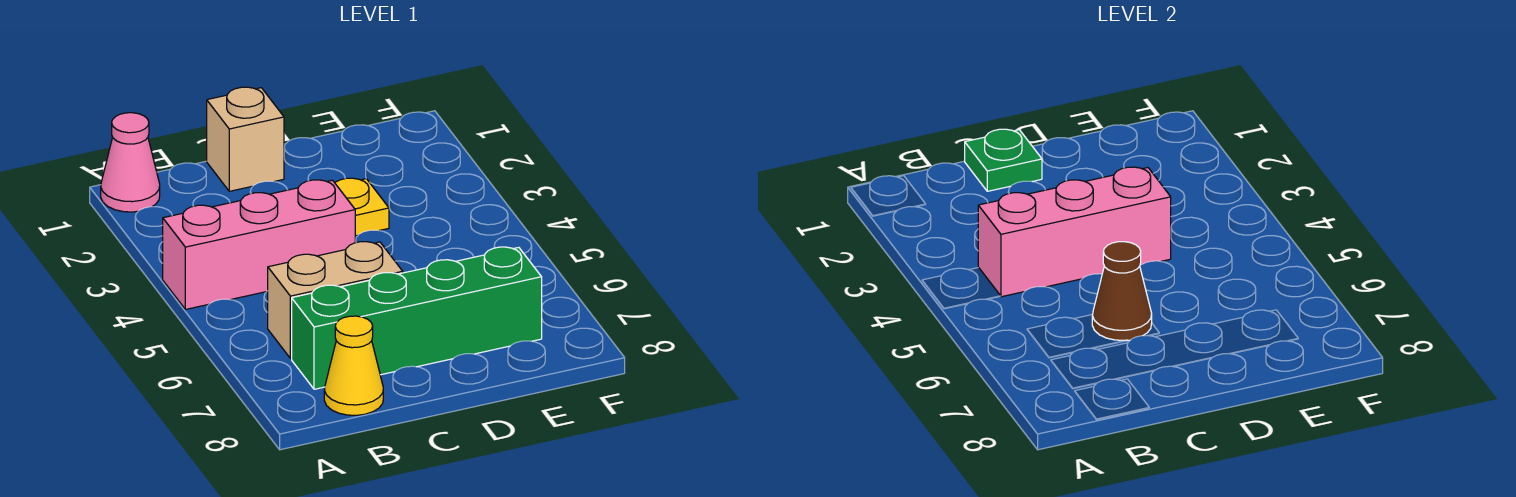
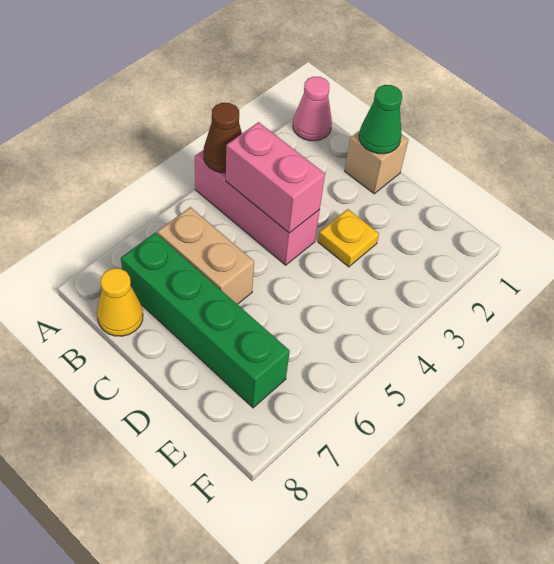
pink brick B4:D4 level 2 -> pink brick B4:C4 level 2
green plate C1 level 2 -> green cone C1 level 2
brown cone C6 level 2 -> brown cone A4 level 2

